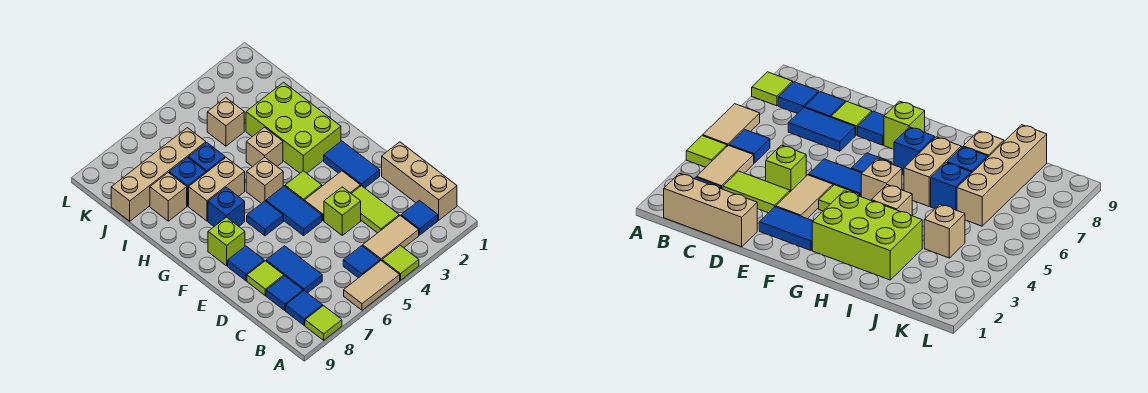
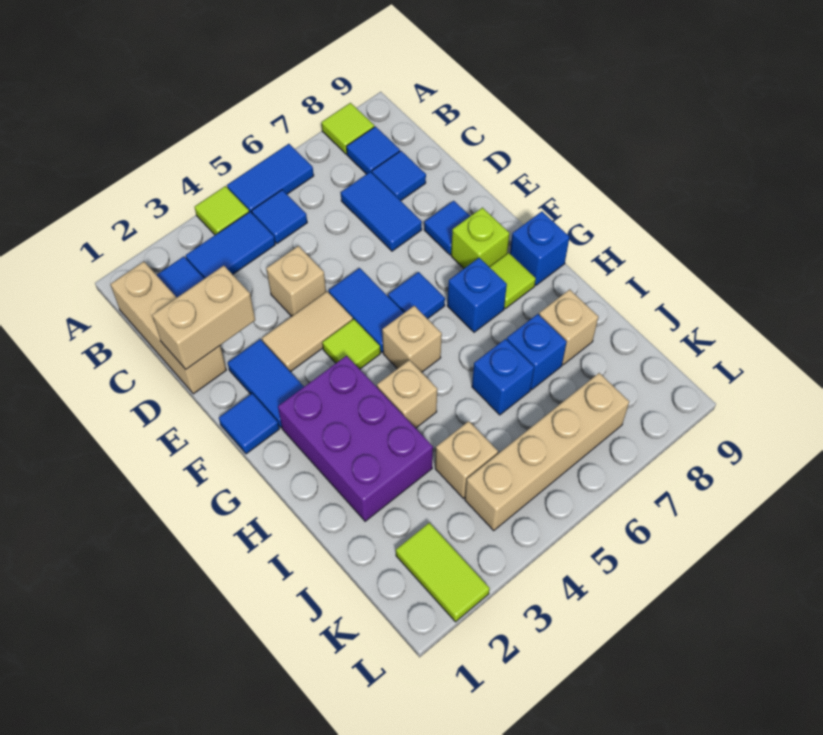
tan tile A5:A6 level 1 -> blue tile A5:A6 level 1
tan tile B3:B4 level 1 -> blue tile B3:B4 level 1
lime tile C3:D3 level 1 -> lime tile K2:L2 level 1
lime brick D4 level 1 -> tan brick D4 level 1
lime tile D8 level 1 -> lime tile G8 level 1
none -> blue tile F1 level 1
lime brick G2:I3 level 1 -> purple brick G2:I3 level 1
none -> blue brick G9 level 1
tan brick H6:H7 level 1 -> tan brick D1:D2 level 2
tan brick J6:J9 level 1 -> tan brick K4:K7 level 1

